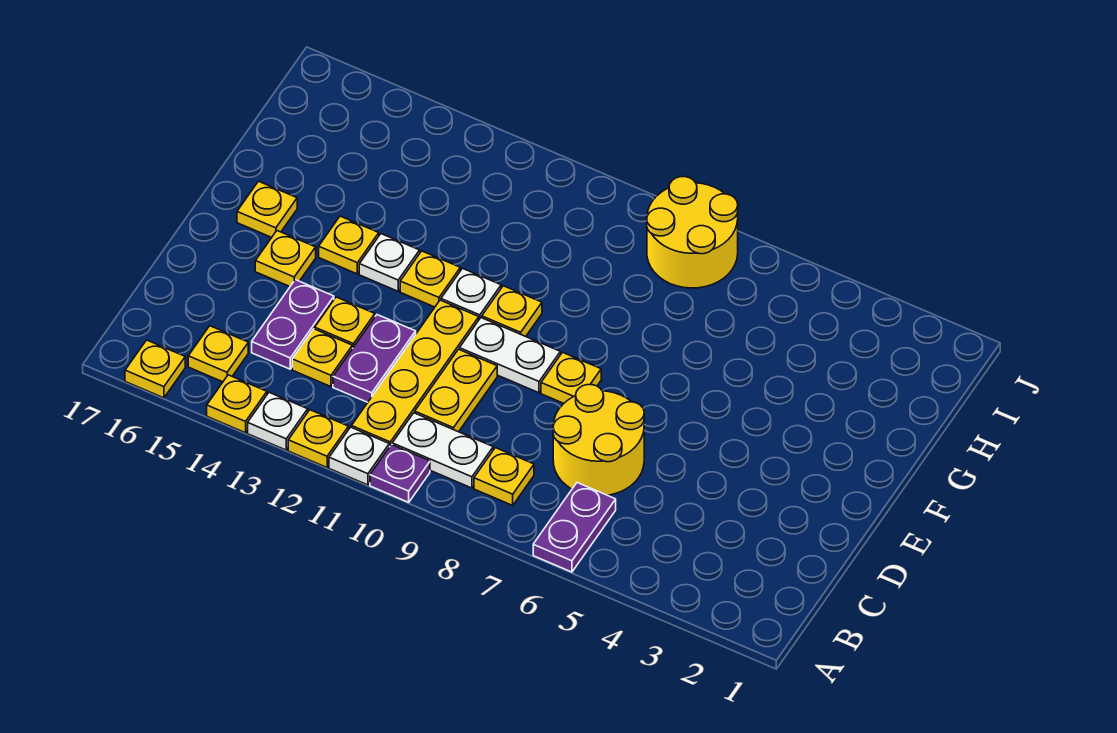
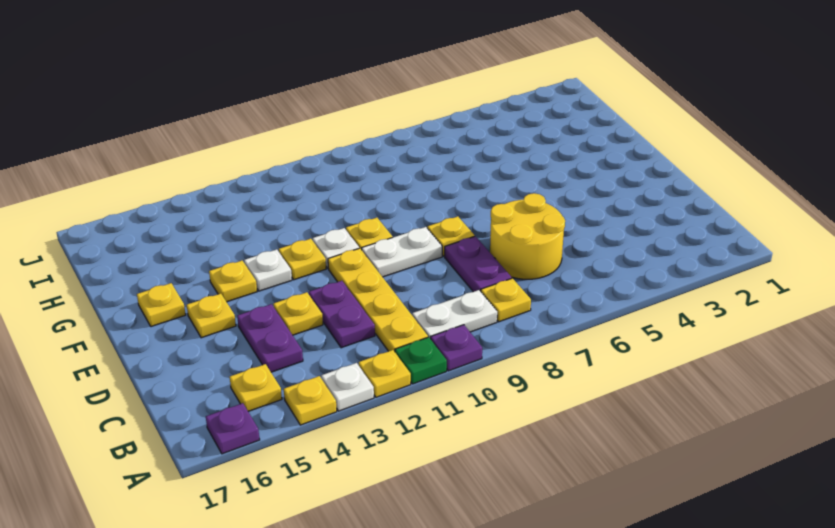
purple plate A6:B6 level 1 -> purple plate C8:D8 level 1
white plate A11 level 1 -> green plate A11 level 1
yellow plate A16 level 1 -> purple plate A16 level 1
yellow plate C10:D10 level 1 -> none
yellow plate C13 level 1 -> none
yellow round brick I7:J8 level 1 -> none

